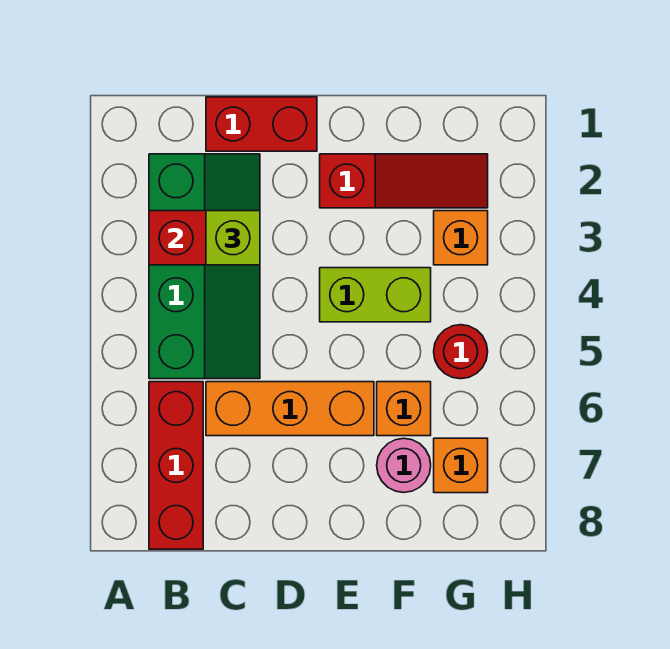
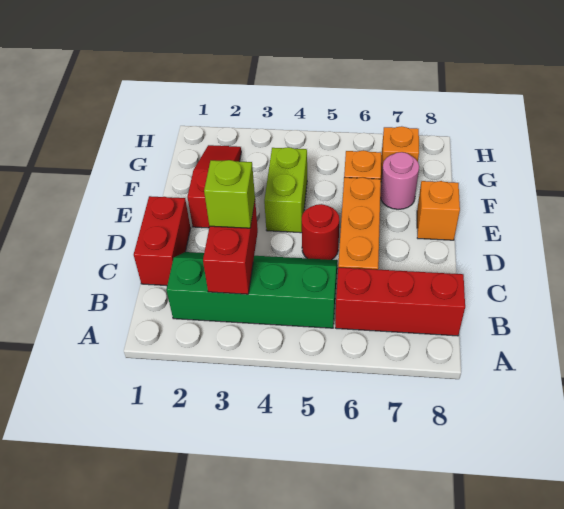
orange brick G3 level 1 -> orange brick E8 level 1
red round brick G5 level 1 -> red round brick D5 level 1

